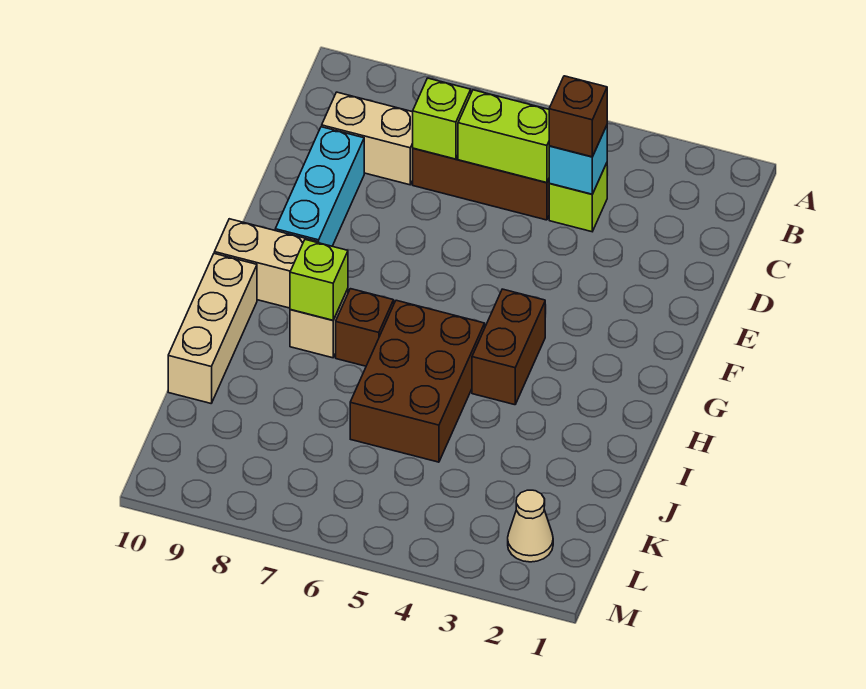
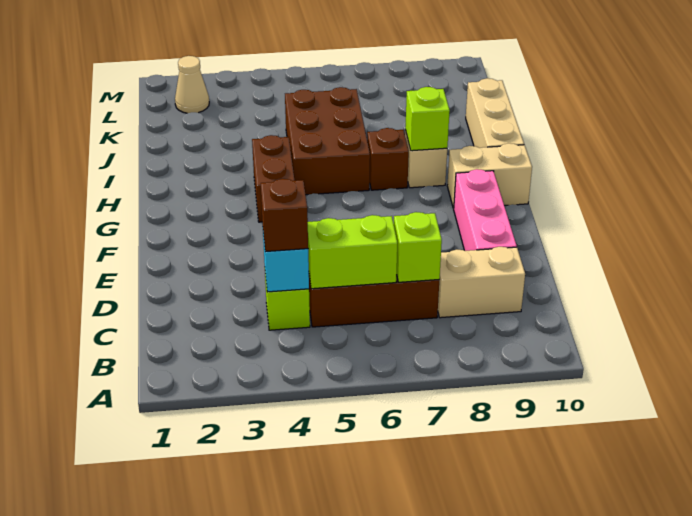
cyan brick D9:F9 level 1 -> pink brick D9:F9 level 1

